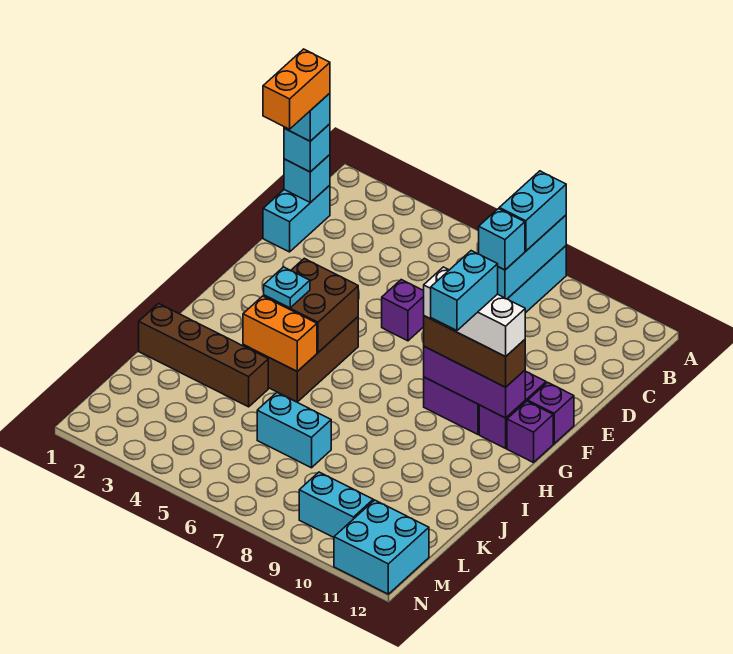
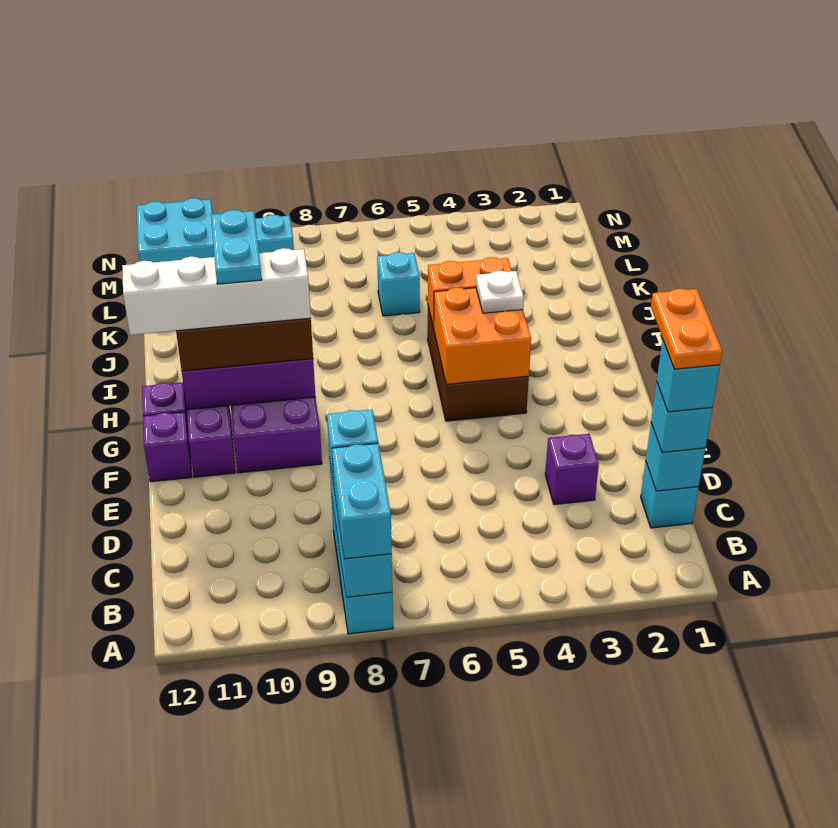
cyan brick C1:D1 level 1 -> cyan brick C1 level 1
orange brick C1:D1 level 5 -> orange plate C1:D1 level 5
purple brick E6 level 1 -> purple brick D3 level 1
brown brick G4:H5 level 2 -> orange brick G4:H5 level 2
white brick G9:G11 level 4 -> white brick G9:G12 level 4
cyan brick G10:H10 level 5 -> cyan plate G10:H10 level 5
cyan plate H4 level 3 -> white plate H4 level 3
brown brick J1:J4 level 1 -> none
cyan brick K6:K7 level 1 -> cyan brick K6 level 1

